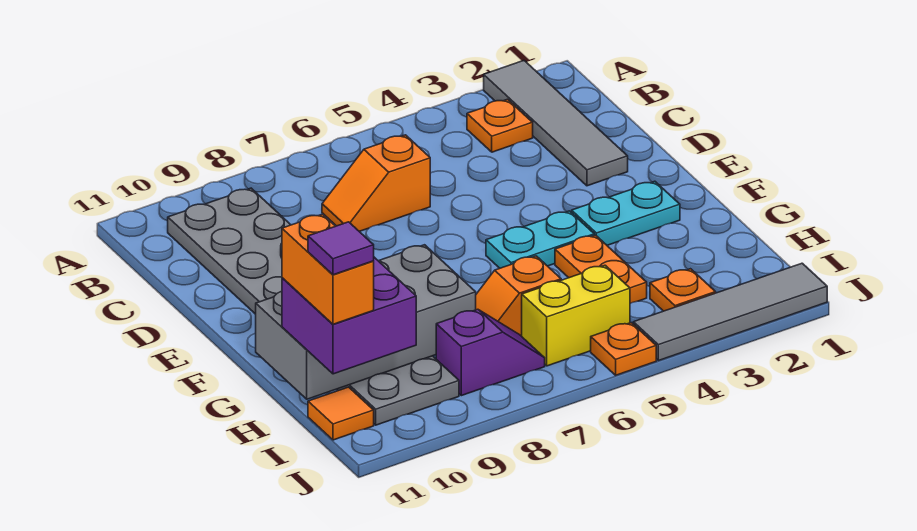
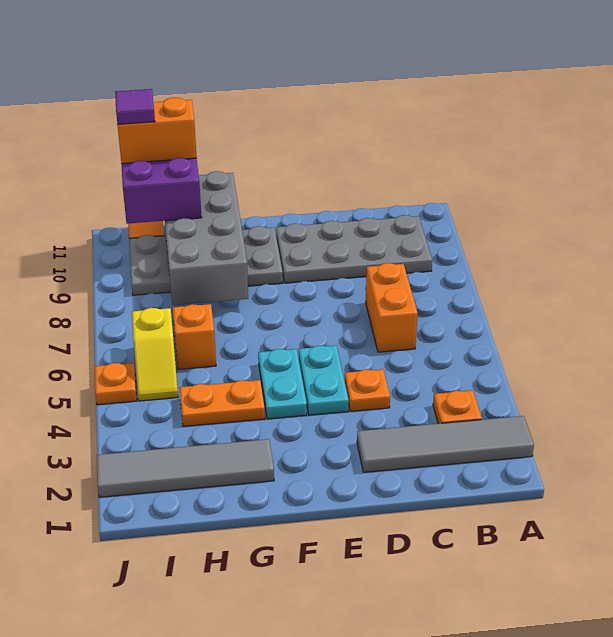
orange slope C6:C7 level 1 top 6 -> orange brick C6:C7 level 1
cyan plate F2:F3 level 1 -> cyan plate E4:E5 level 1
orange plate I3 level 1 -> orange plate D4 level 1
yellow brick I5:I6 level 1 -> yellow slope I5:I6 level 1 top 6
purple slope I7:I8 level 1 top 8 -> none
grey tile J1:J4 level 1 -> grey tile G2:J2 level 1

